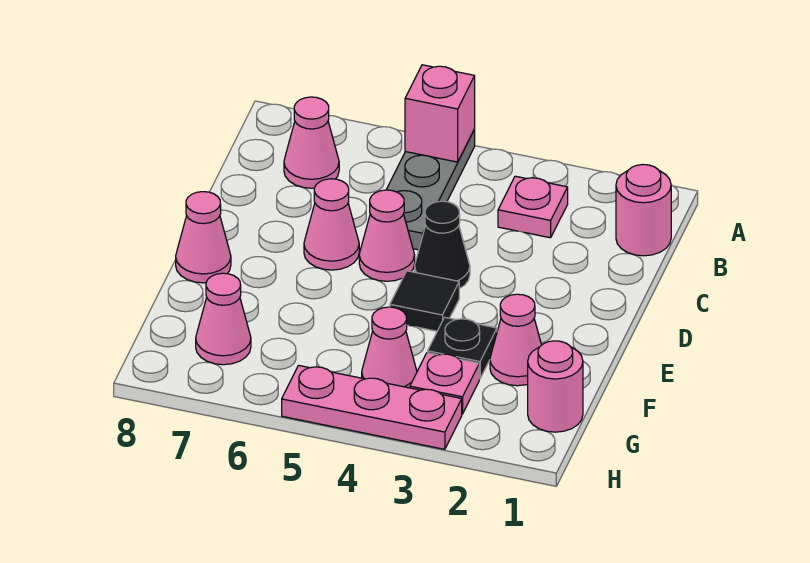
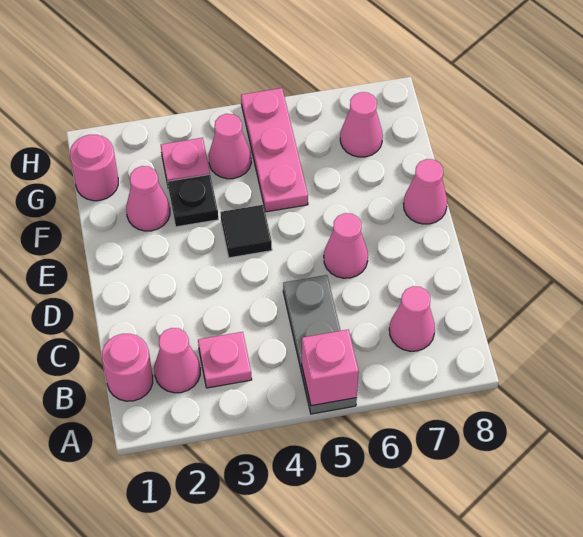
black cone D4 level 1 -> none
pink cone D5 level 1 -> pink cone B2 level 1
pink plate H3:H5 level 1 -> pink plate F5:H5 level 1

